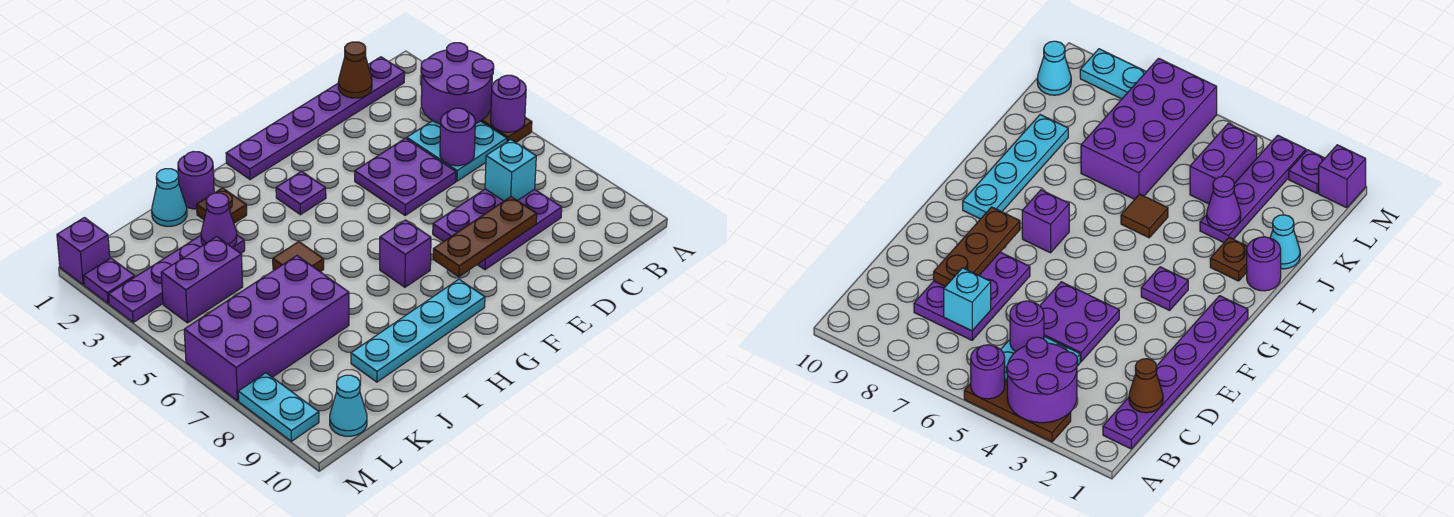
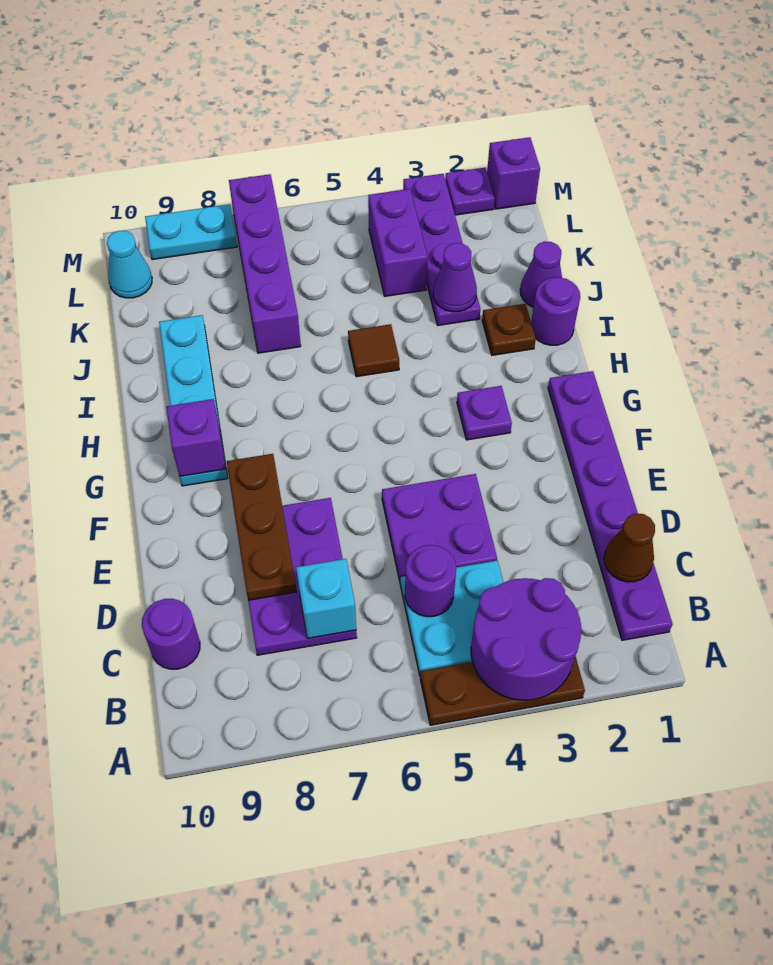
purple round brick A5 level 2 -> purple round brick C10 level 1
purple brick G7 level 1 -> purple brick G9 level 2
cyan cone J1 level 1 -> purple cone J1 level 1
purple brick J6:M7 level 1 -> purple brick J7:M7 level 1

